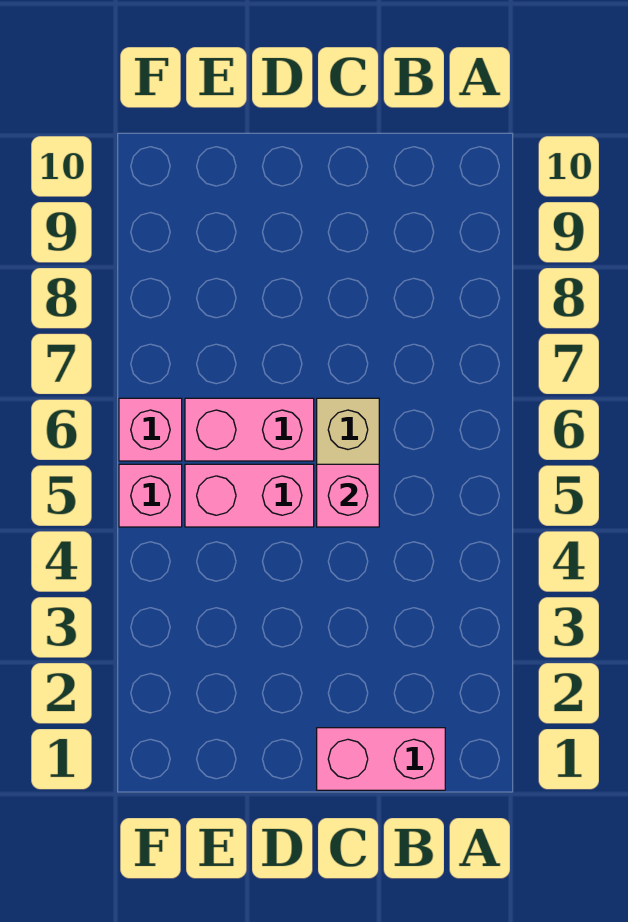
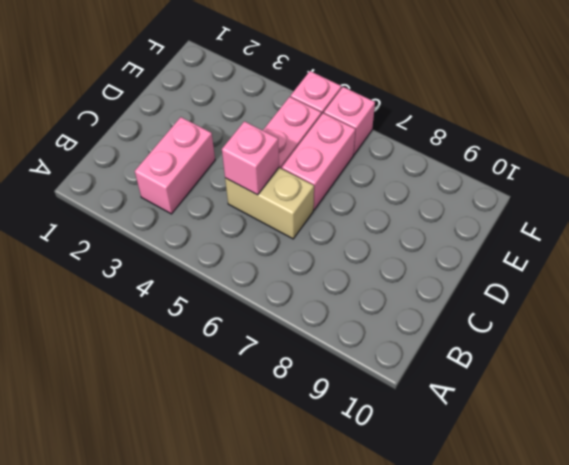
pink brick B1:C1 level 1 -> pink brick B3:C3 level 1

